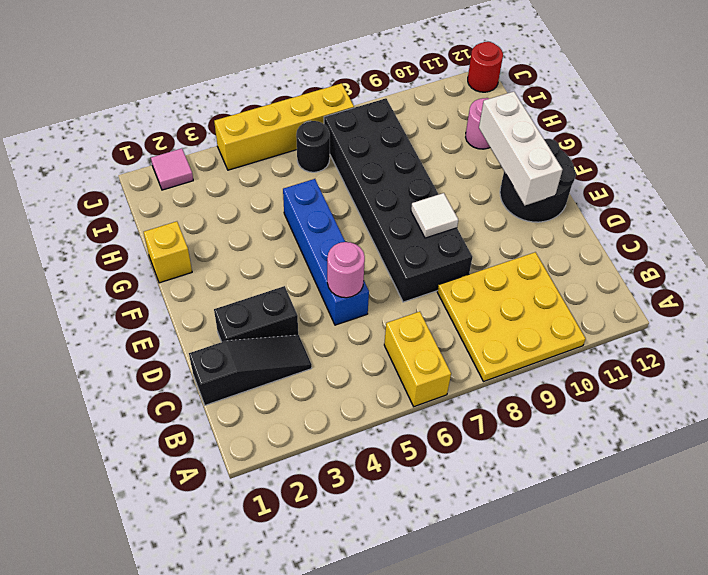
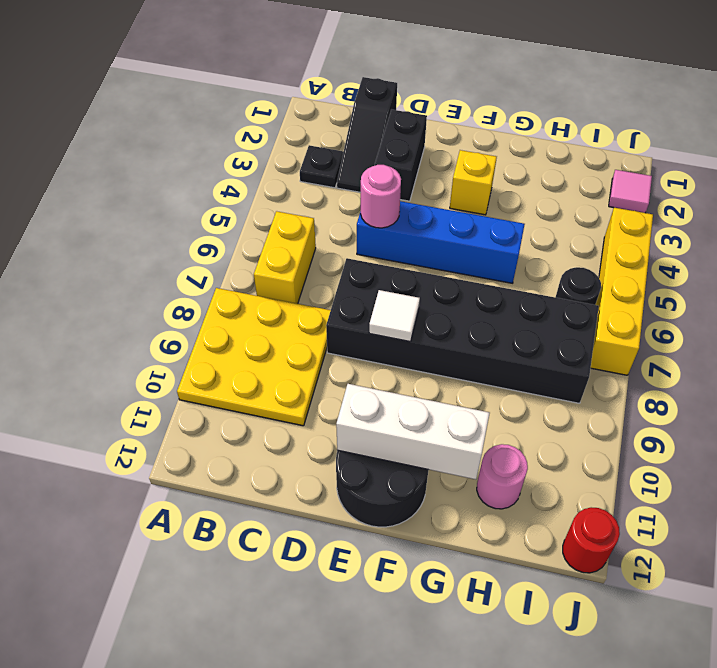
yellow brick A6:B6 level 1 -> yellow brick B6:B7 level 1
none -> black plate B3 level 1
yellow brick G1 level 1 -> yellow brick F3 level 1

